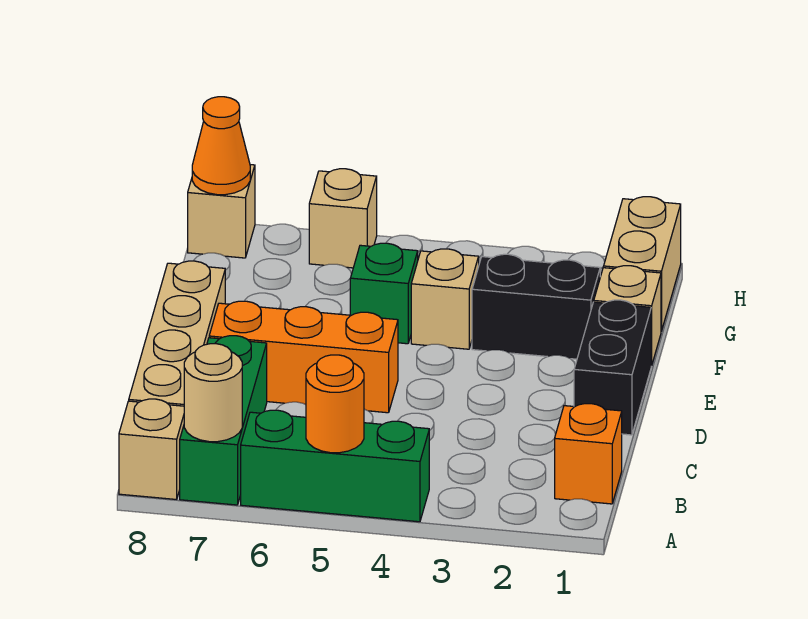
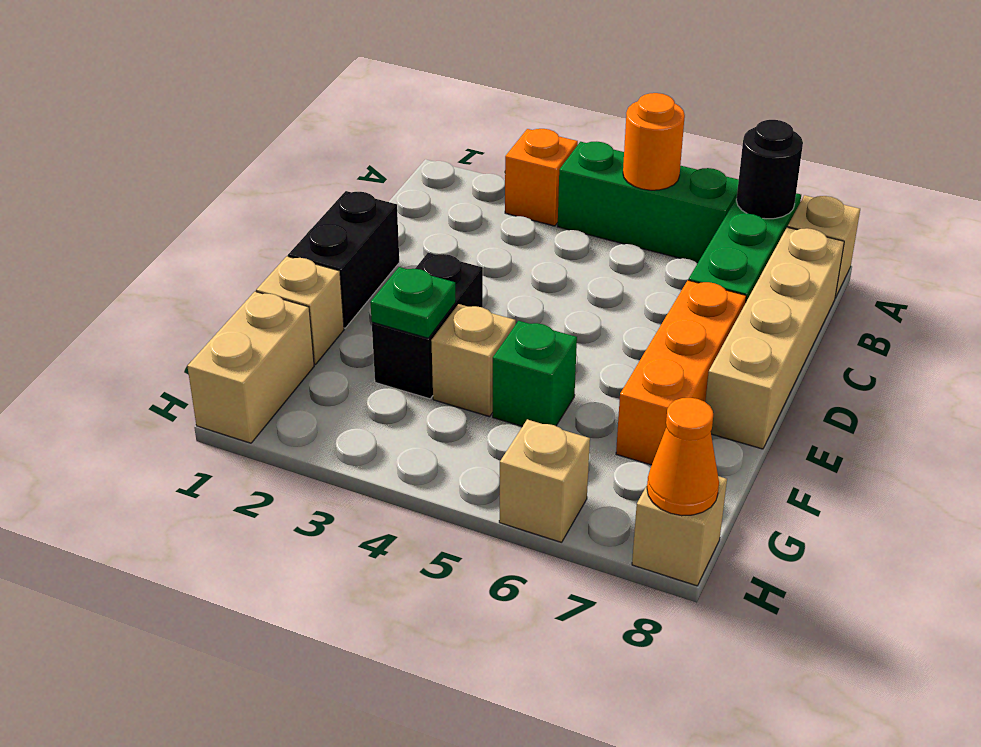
tan round brick A7 level 2 -> black round brick A7 level 2
orange brick B1 level 1 -> orange brick A3 level 1
orange brick D5:D7 level 1 -> orange brick D7:F7 level 1
black brick F2:F3 level 1 -> black brick E3:F3 level 1
none -> green plate F3 level 2

